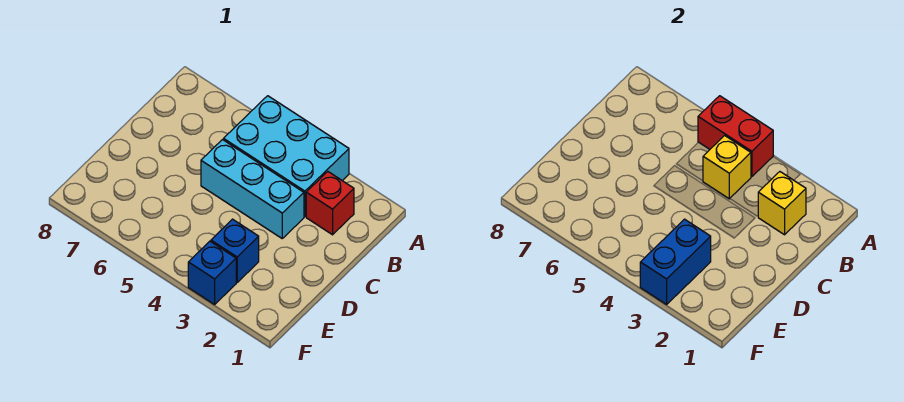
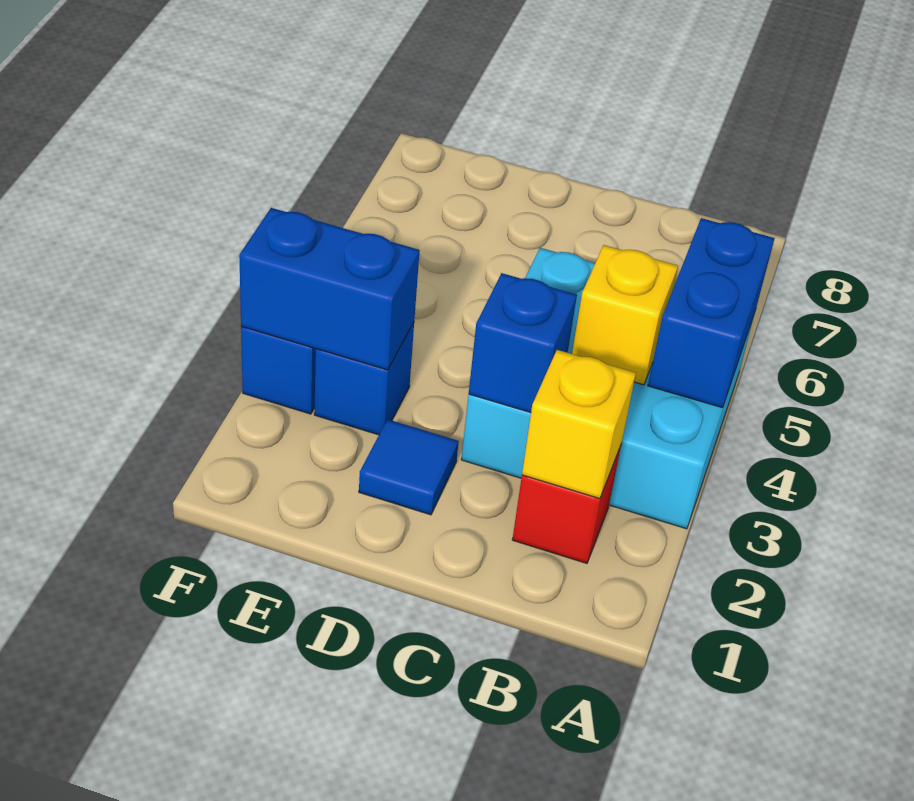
red brick A4:A5 level 2 -> blue brick A4:A5 level 2
none -> blue brick C3 level 2
none -> blue tile D2 level 1

